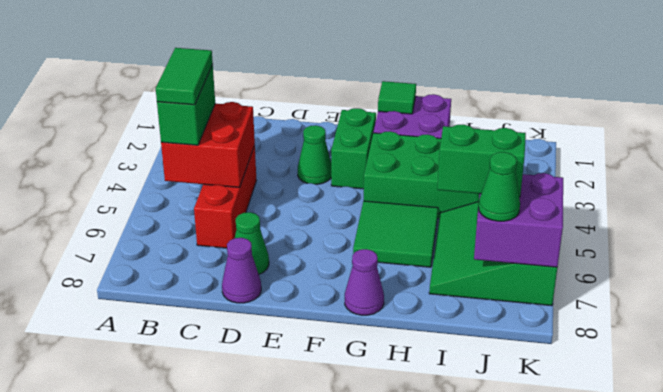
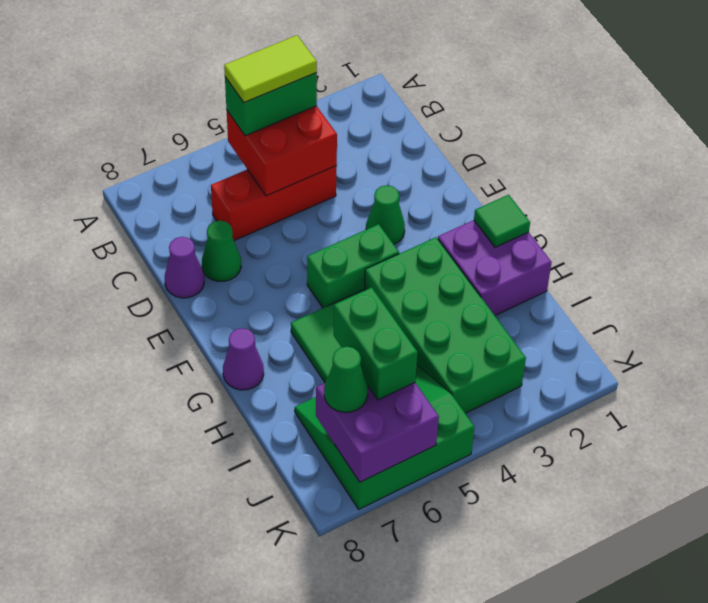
green tile B4:B5 level 4 -> lime tile B4:B5 level 4
green brick F2:F3 level 1 -> green brick F4:F5 level 1

